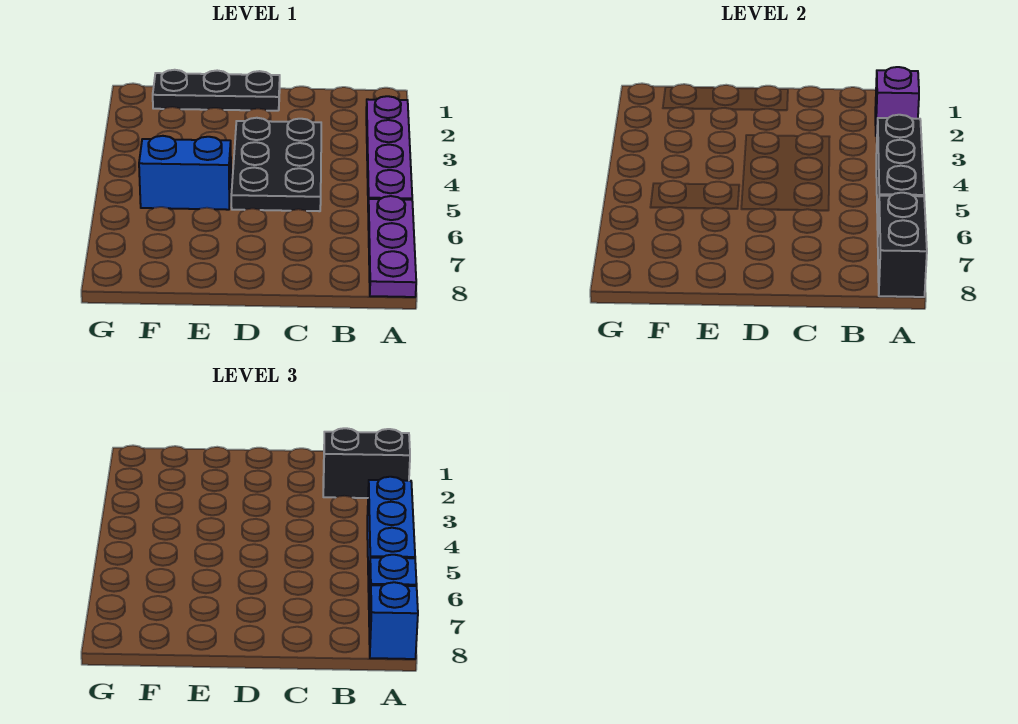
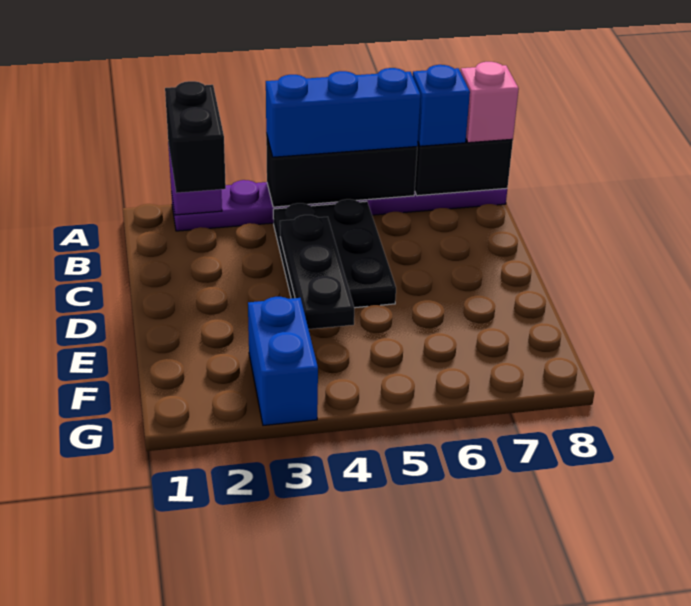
blue brick A8 level 3 -> pink brick A8 level 3
black plate C3:D5 level 1 -> black plate B4:D5 level 1
black plate D1:F1 level 1 -> black plate C4:E4 level 2
blue brick E5:F5 level 1 -> blue brick F3:G3 level 1

